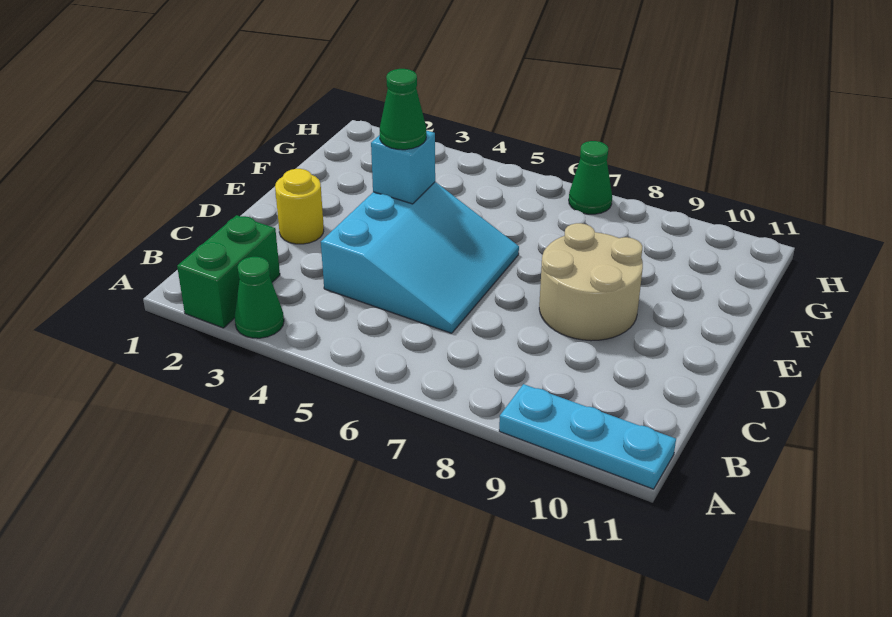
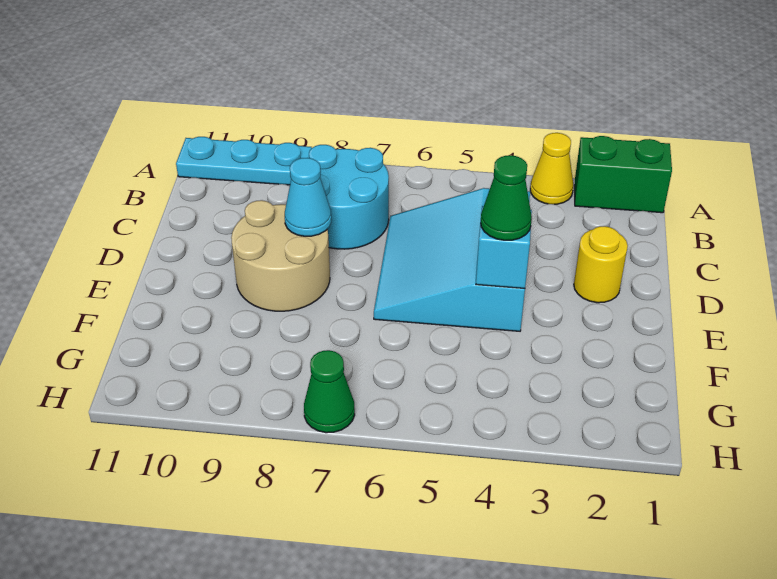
green brick A2:B2 level 1 -> green brick A1:A2 level 1
green cone A3 level 1 -> yellow cone A3 level 1
none -> cyan round brick B7:C8 level 1
none -> cyan cone D8 level 2

